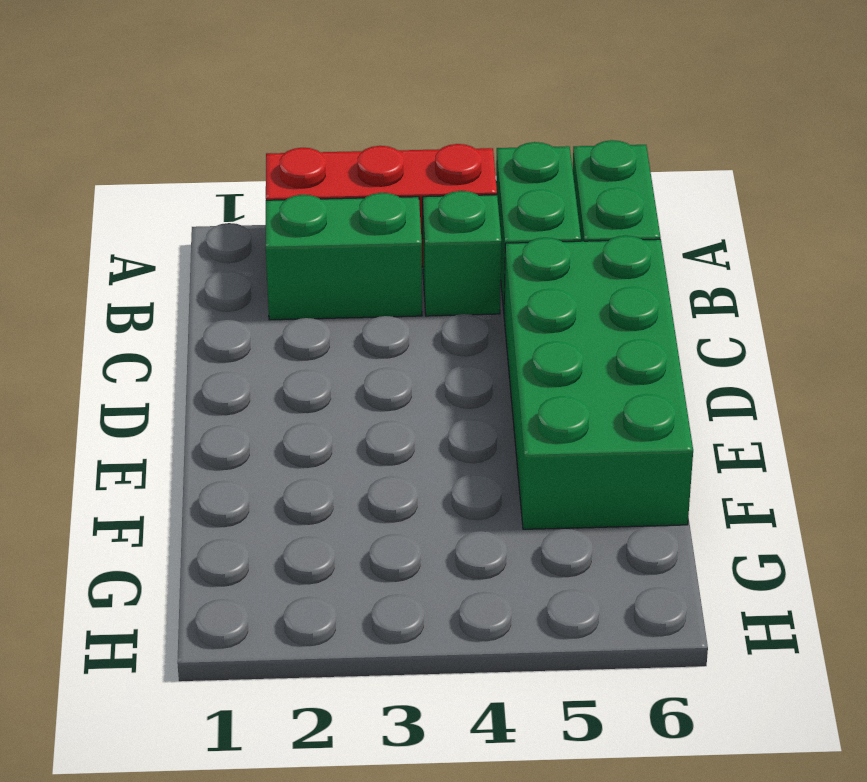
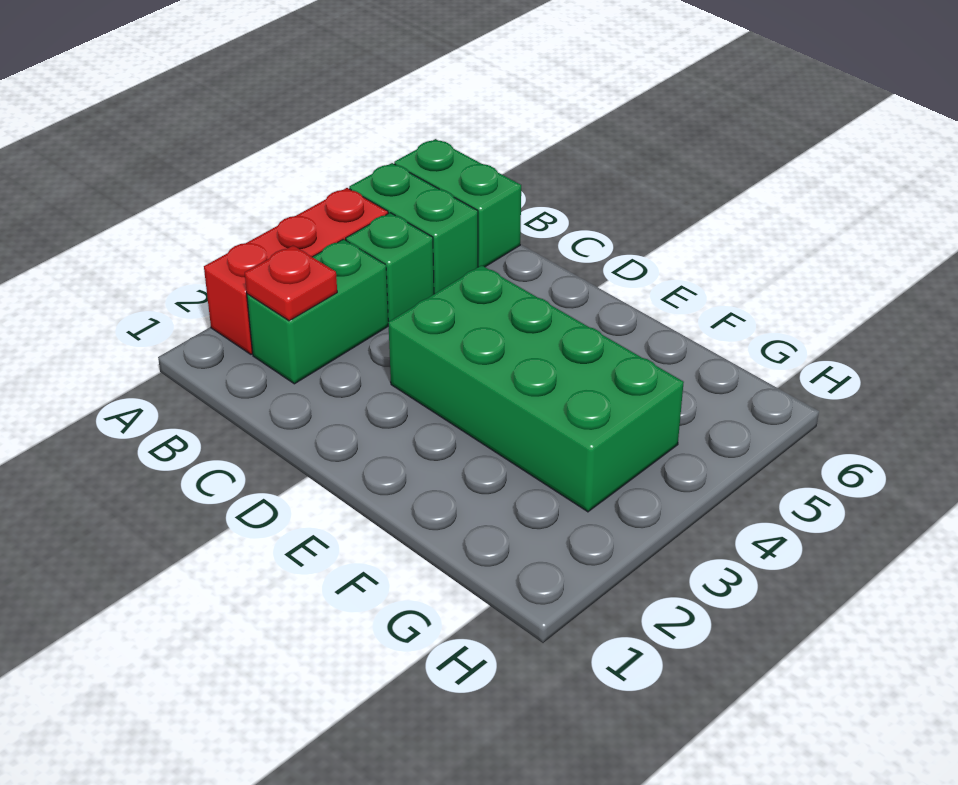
none -> red plate B2 level 2
green brick C5:F6 level 1 -> green brick D3:G4 level 1

